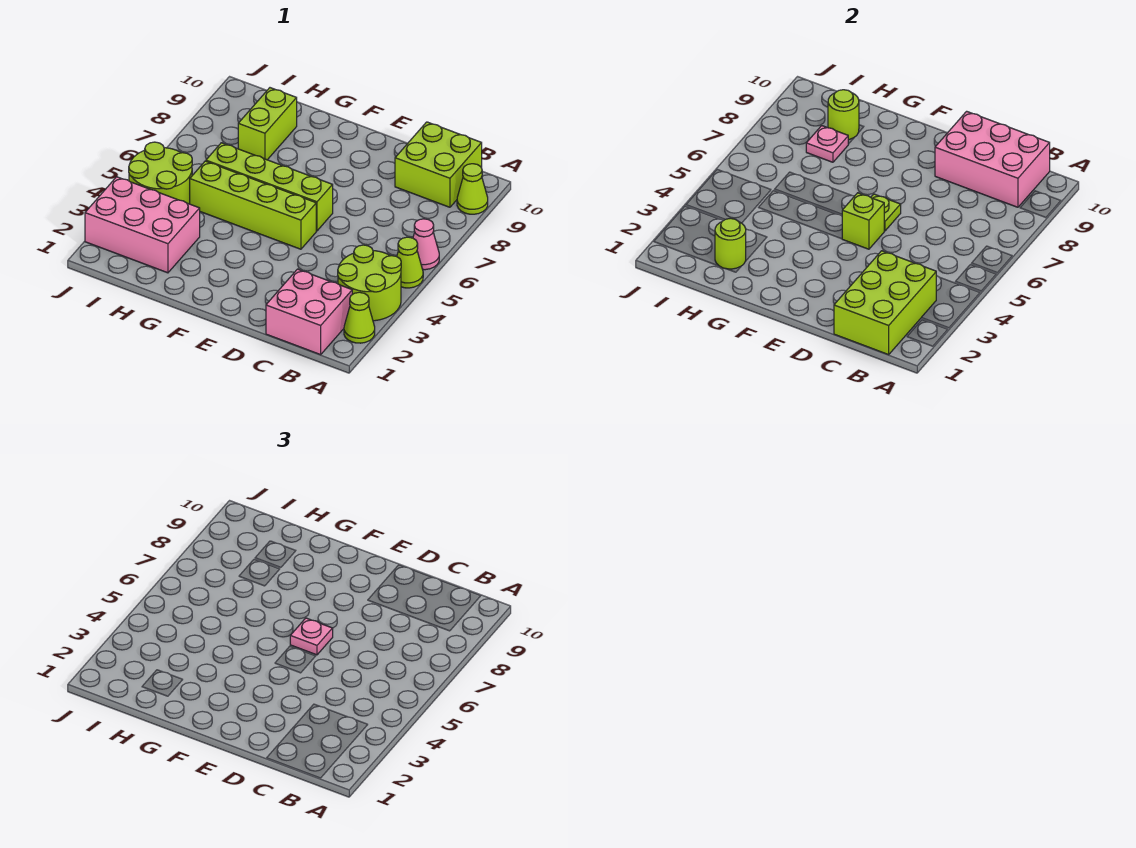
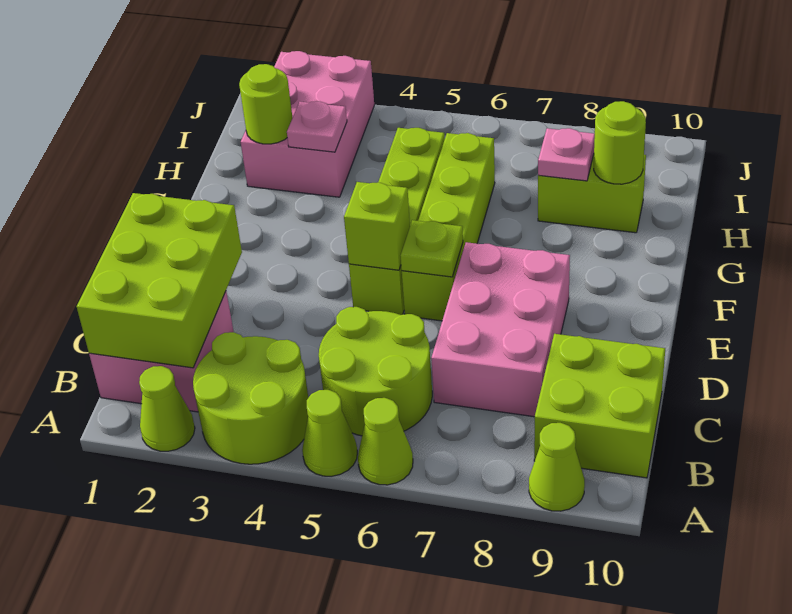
pink cone A6 level 1 -> lime cone A6 level 1
lime brick B1:C3 level 2 -> lime brick B1:D2 level 2
pink brick B9:D10 level 2 -> pink brick C7:E8 level 1
pink plate E6 level 3 -> pink plate H3 level 2
lime round brick I4:J5 level 1 -> lime round brick B5:C6 level 1

